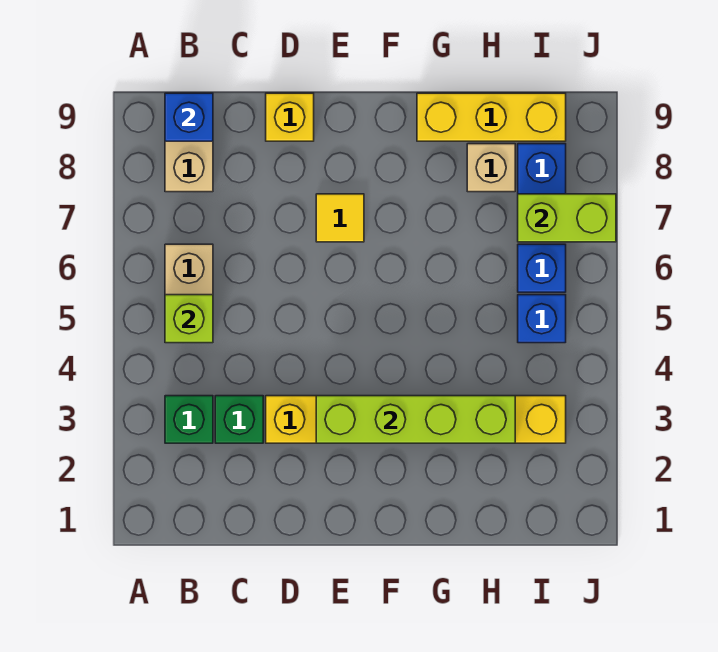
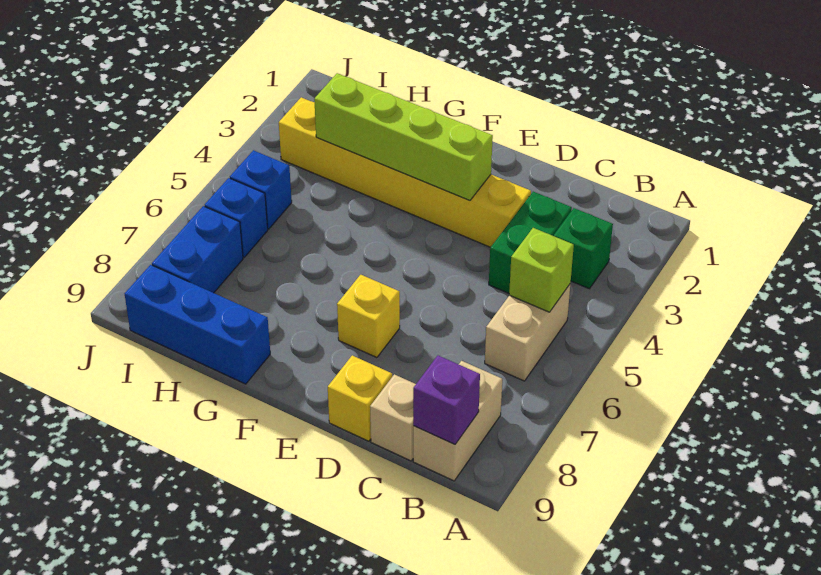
blue brick B9 level 2 -> purple brick B9 level 2
green brick C3 level 1 -> green brick C3:C4 level 1
yellow tile E7 level 1 -> yellow brick E7 level 1
yellow brick G9:I9 level 1 -> blue brick G9:I9 level 1
tan brick H8 level 1 -> tan brick C9 level 1
lime brick I7:J7 level 2 -> none

